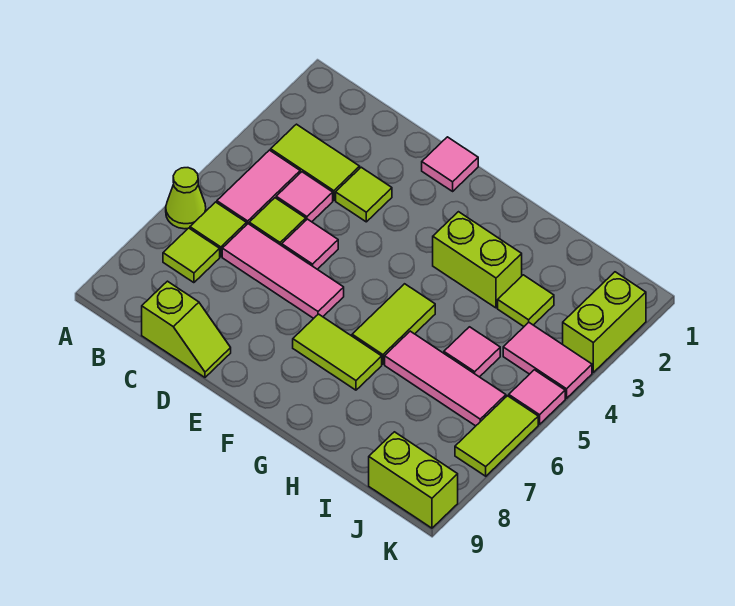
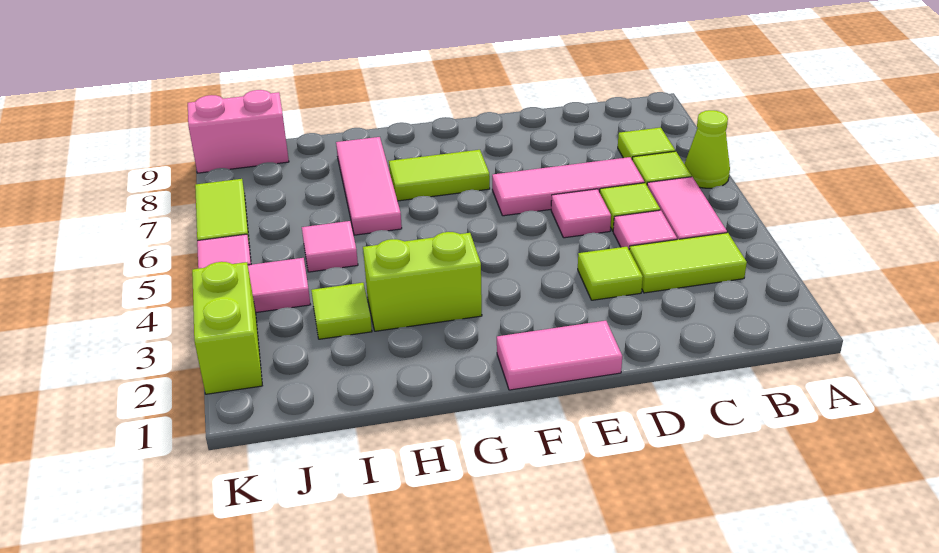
lime slope C9:D9 level 1 top C -> none
pink tile E1 level 1 -> pink tile E1:F1 level 1
lime tile G5:G6 level 1 -> none
pink tile H6:J6 level 1 -> pink tile H6:H8 level 1
lime brick J9:K9 level 1 -> pink brick J9:K9 level 1

